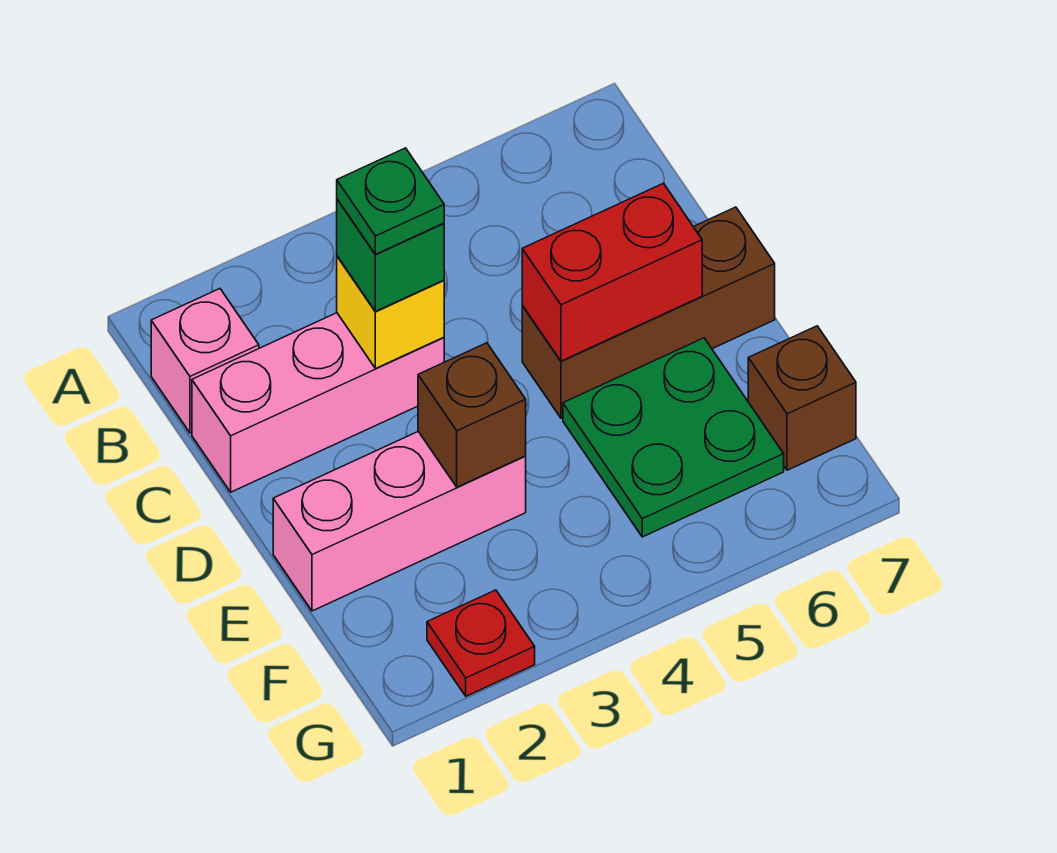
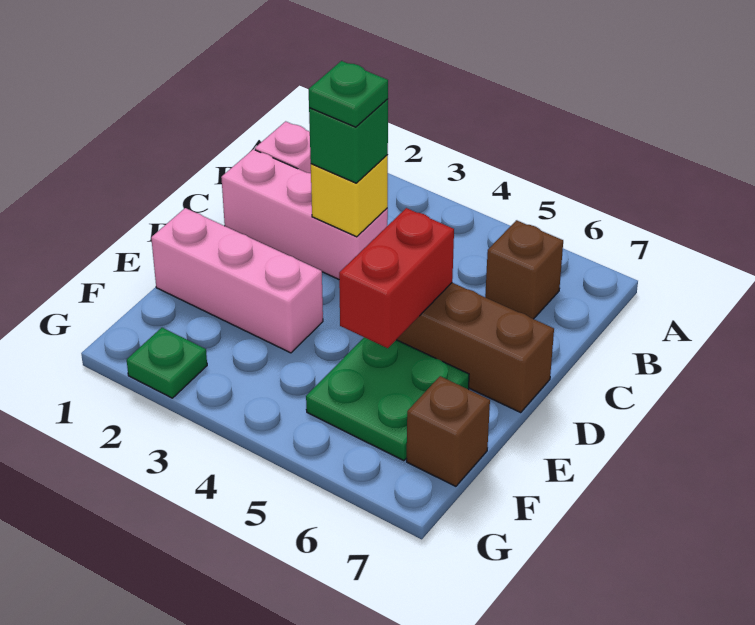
red brick D5:D6 level 2 -> red brick D5:E5 level 2
brown brick E3 level 2 -> brown brick B6 level 1
red plate G2 level 1 -> green plate G2 level 1

